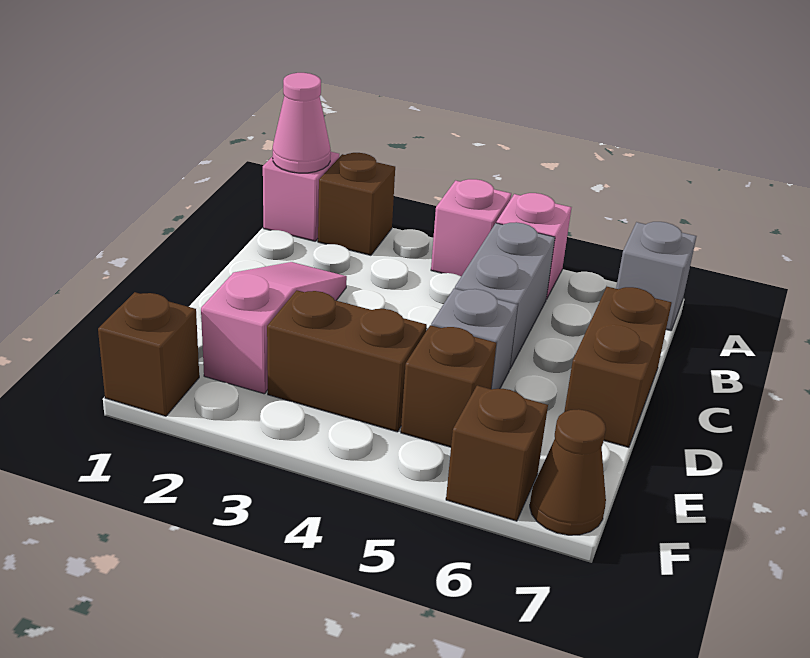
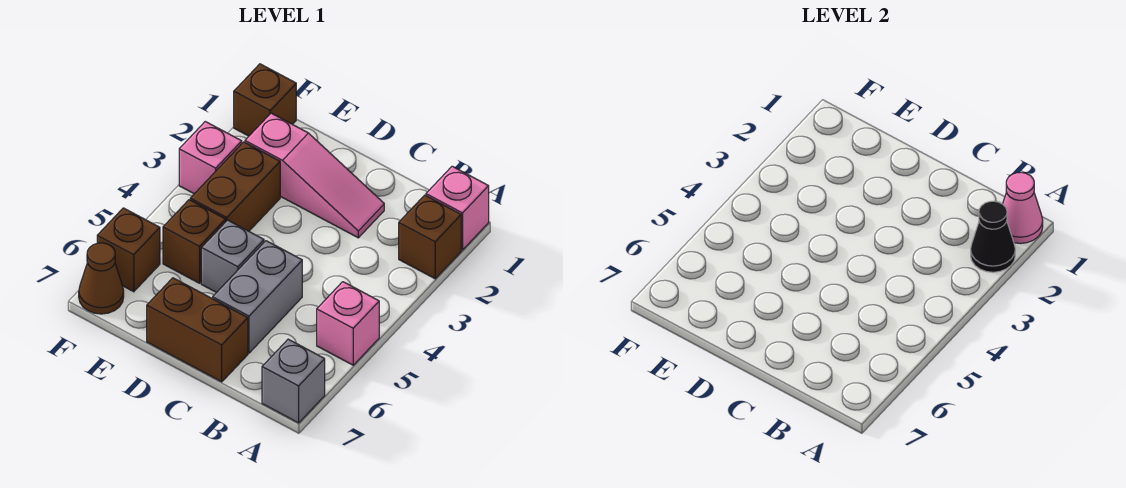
none -> black cone A2 level 2
pink brick A4 level 1 -> pink brick F3 level 1
grey brick B5:C5 level 1 -> grey brick C5:C6 level 1

